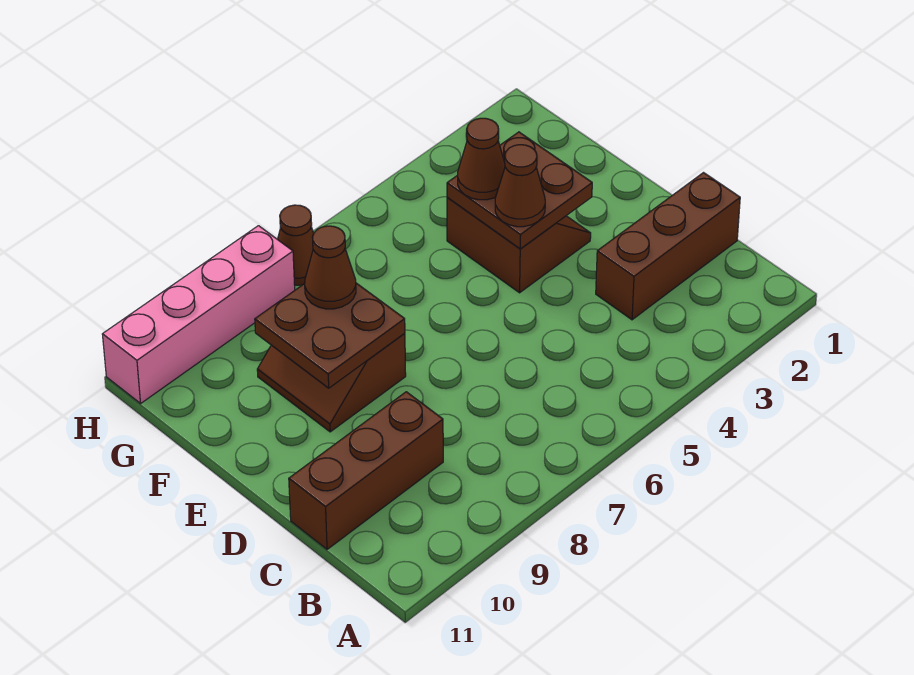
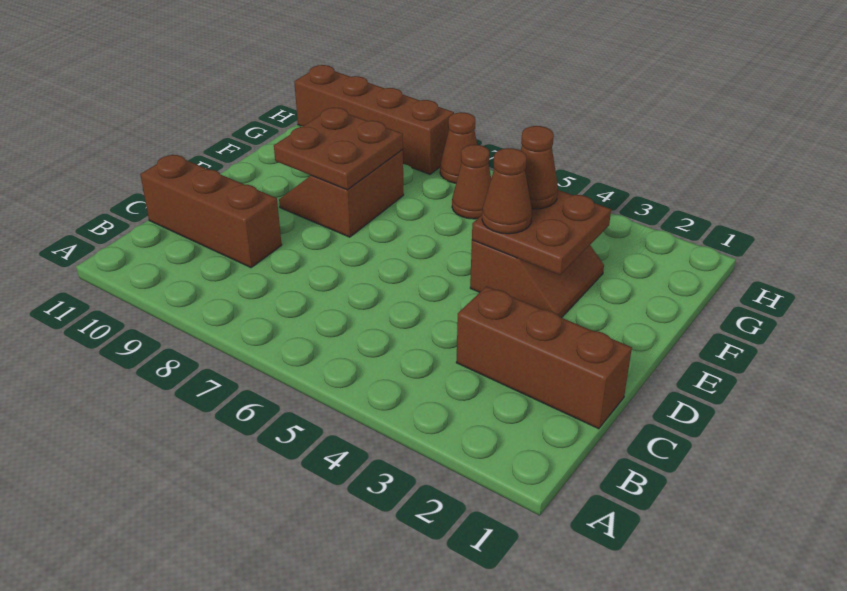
brown cone F8 level 3 -> brown cone G6 level 1
pink brick H8:H11 level 1 -> brown brick H8:H11 level 1

